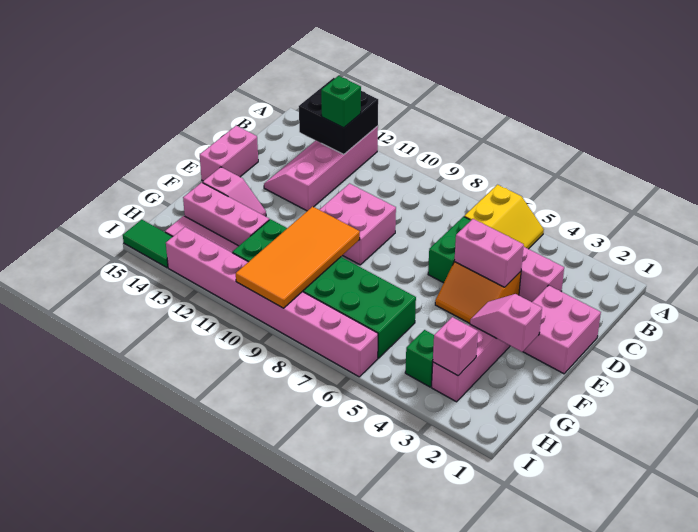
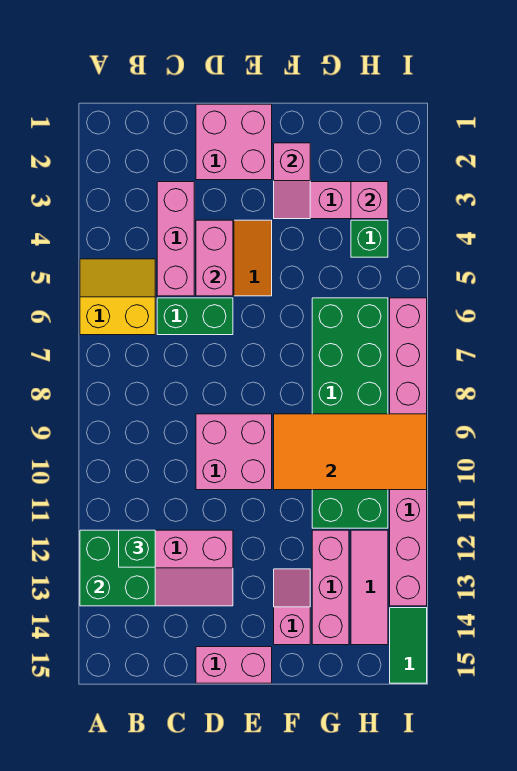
black brick A12:B13 level 2 -> green brick A12:B13 level 2

